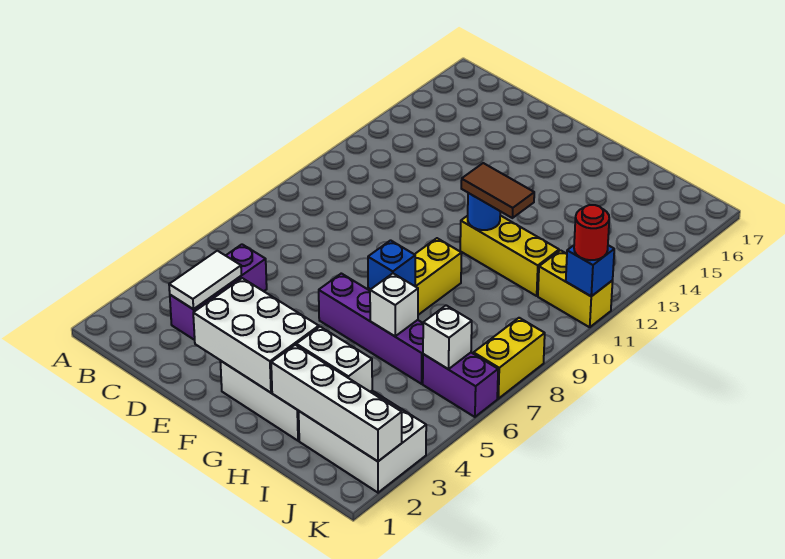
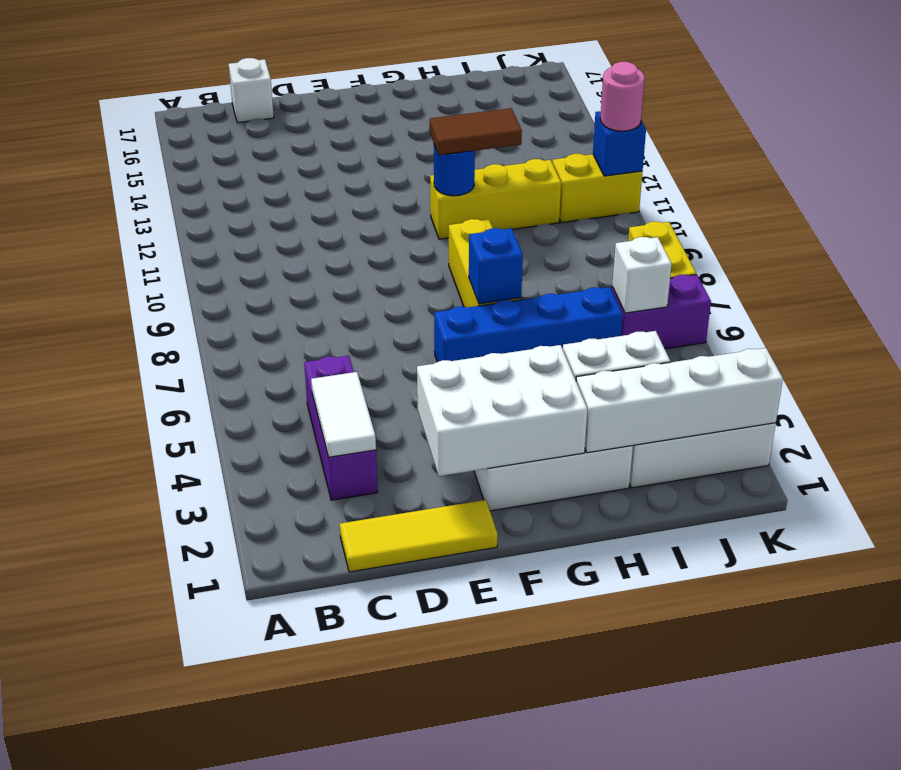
none -> yellow tile C1:E1 level 1
purple brick F6:I6 level 1 -> blue brick F6:I6 level 1
white brick H6 level 2 -> white brick C17 level 1
red round brick K11 level 3 -> pink round brick K11 level 3

